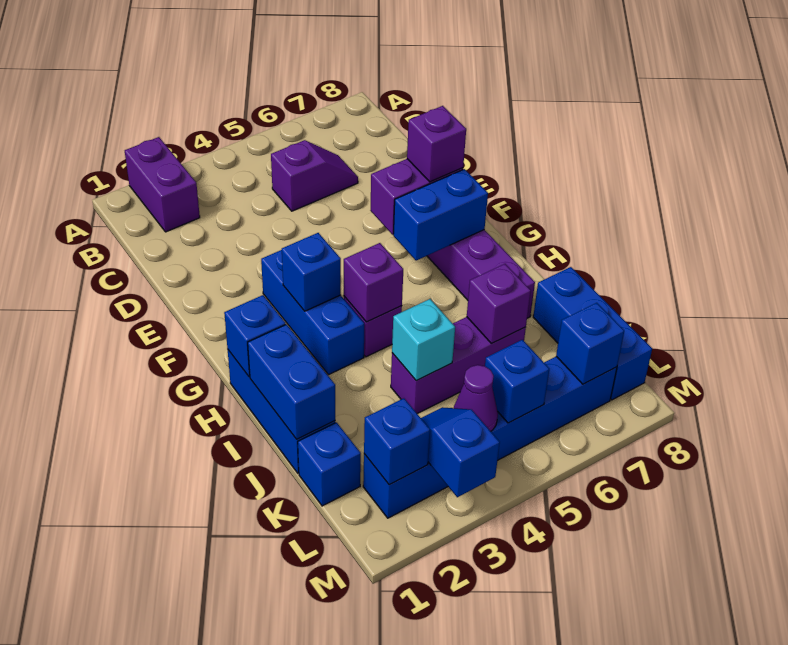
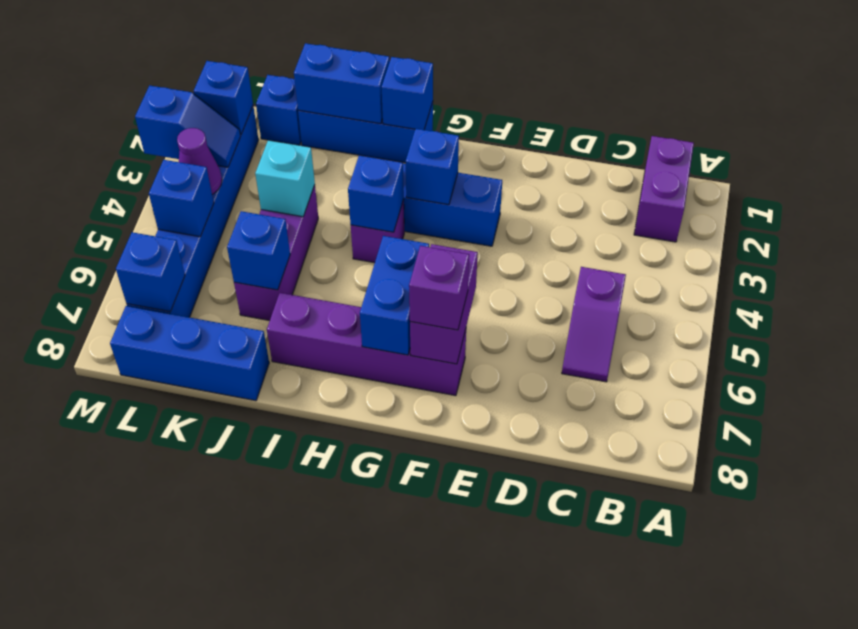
purple brick A2:B2 level 1 -> purple brick B1:B2 level 1
purple brick H4 level 2 -> blue brick H4 level 2
purple brick J6 level 2 -> blue brick J6 level 2

